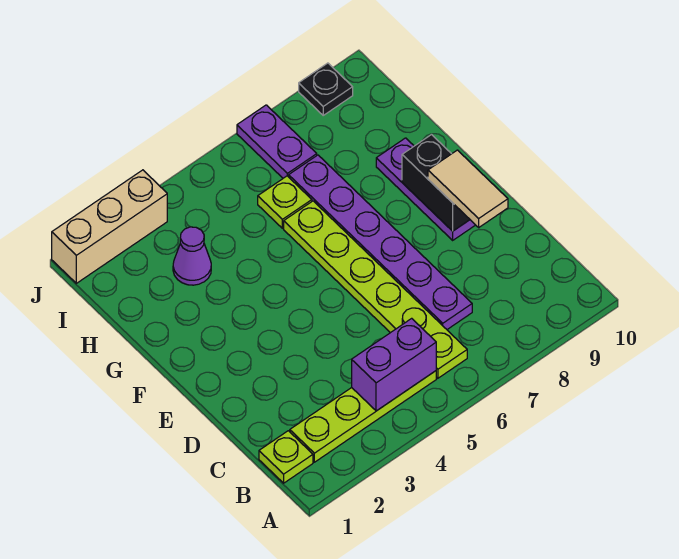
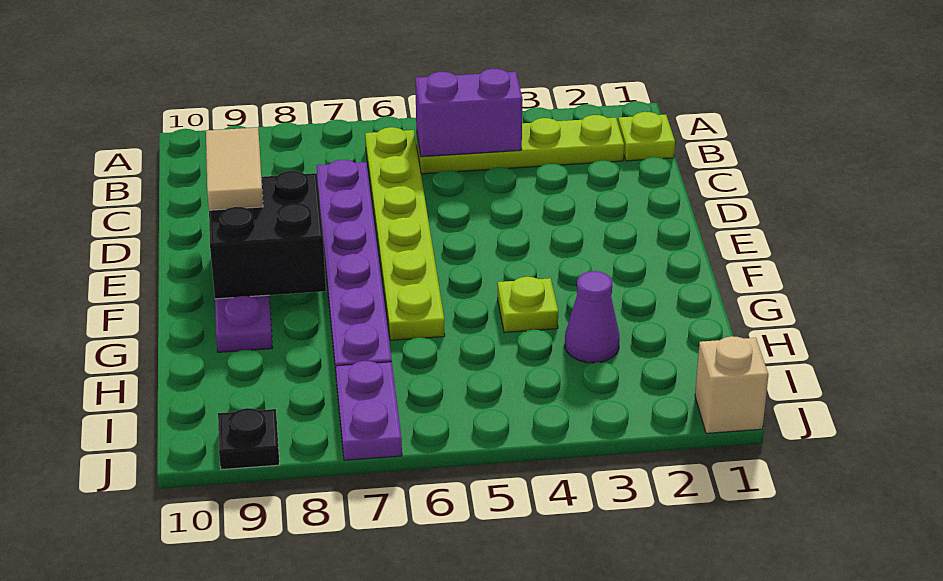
black brick E9:F9 level 2 -> black brick E8:F9 level 2
lime plate H6 level 1 -> lime plate G4 level 1
tan brick J1:J3 level 1 -> tan brick J1 level 1

